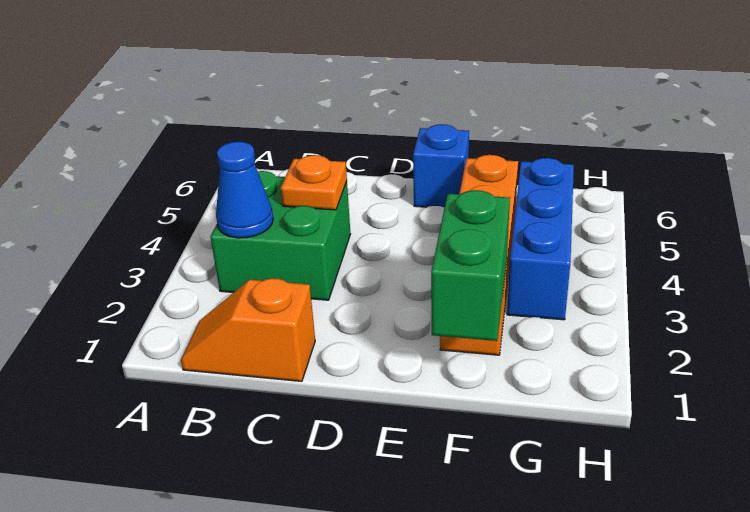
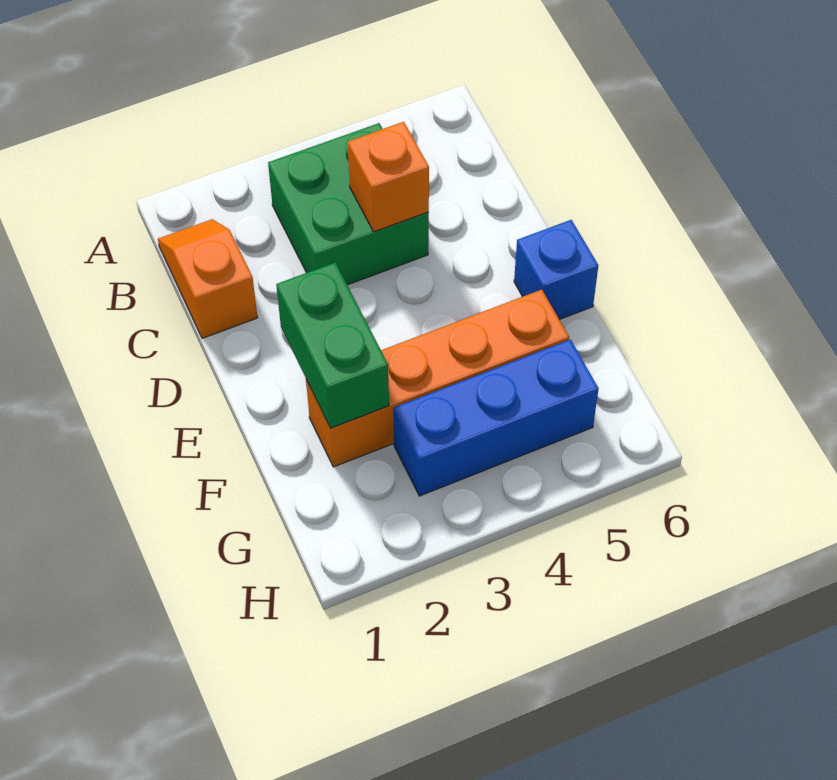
blue cone B3 level 2 -> none
orange plate C4 level 2 -> orange brick C4 level 2
green brick F1:F2 level 2 -> green brick E2:F2 level 2

